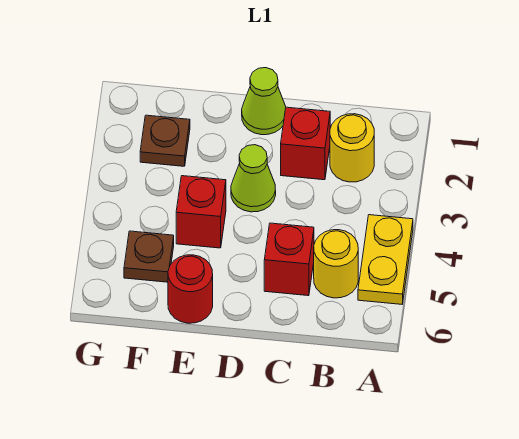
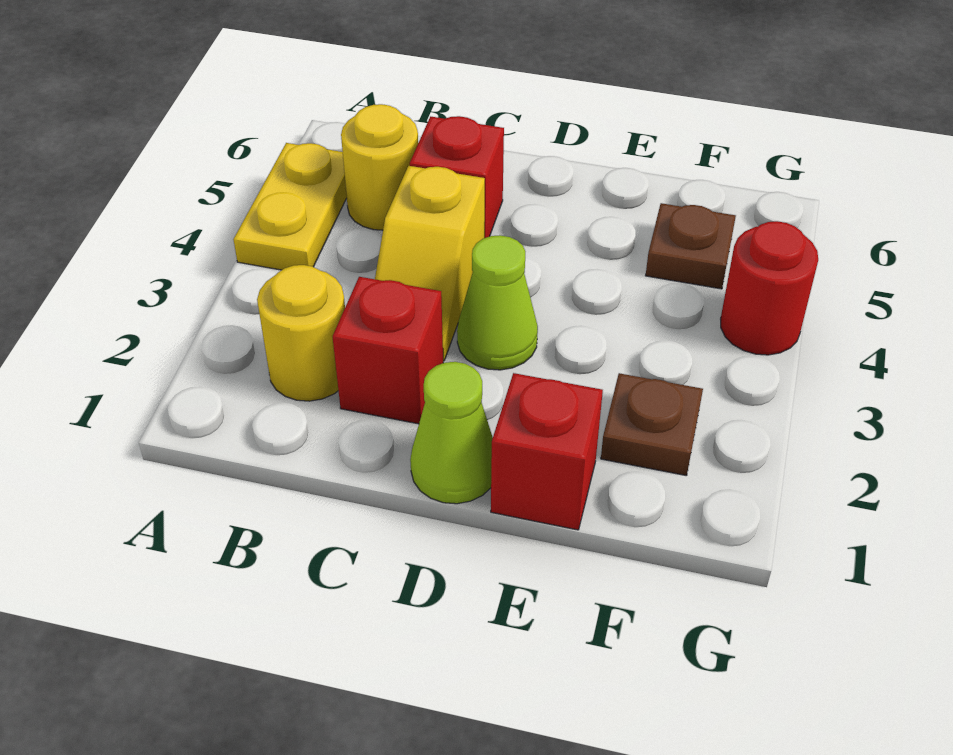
none -> yellow slope C3:C4 level 1 top 4
red brick E4 level 1 -> red brick E1 level 1
red round brick E6 level 1 -> red round brick G4 level 1

